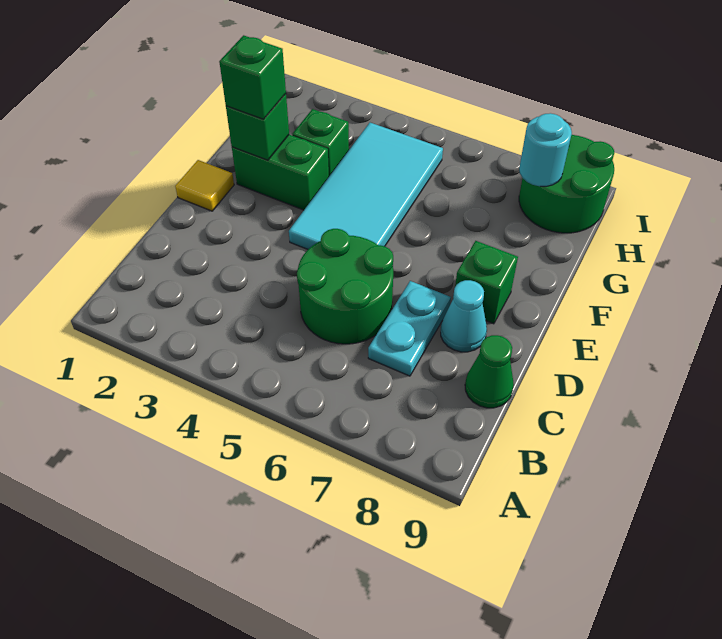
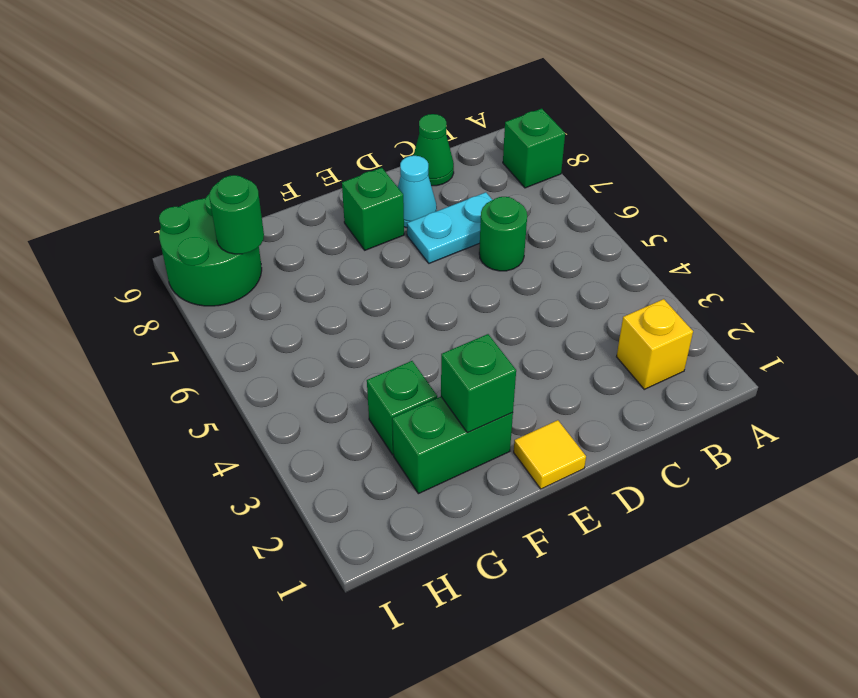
none -> yellow brick B2 level 1
green round brick C5:D6 level 1 -> green round brick C6 level 1
cyan tile E4:H5 level 1 -> none
green brick F2:F3 level 1 -> green brick F2:G2 level 1
green brick F2 level 3 -> green brick A8 level 1
cyan round brick H8 level 2 -> green round brick H8 level 2

